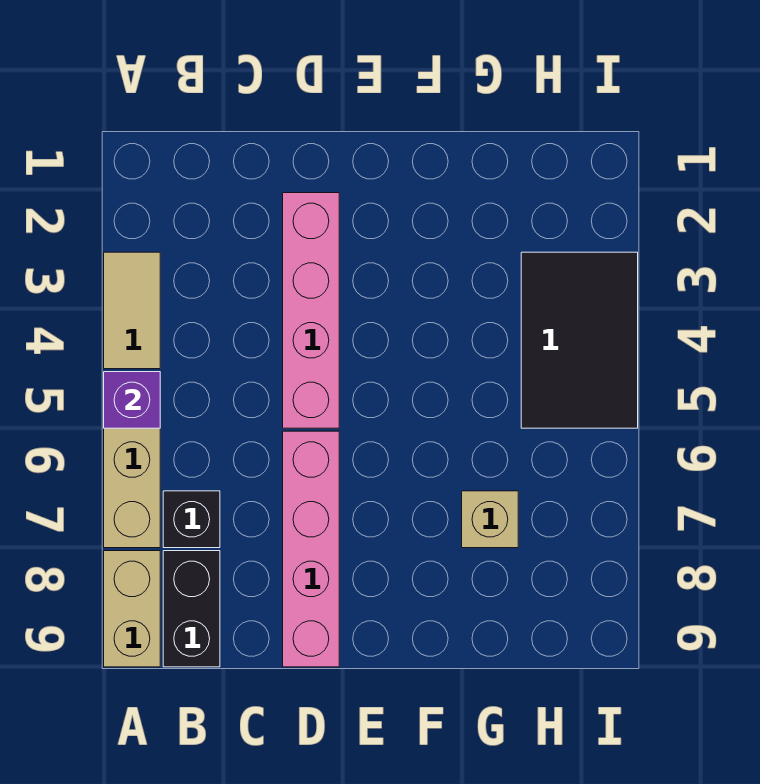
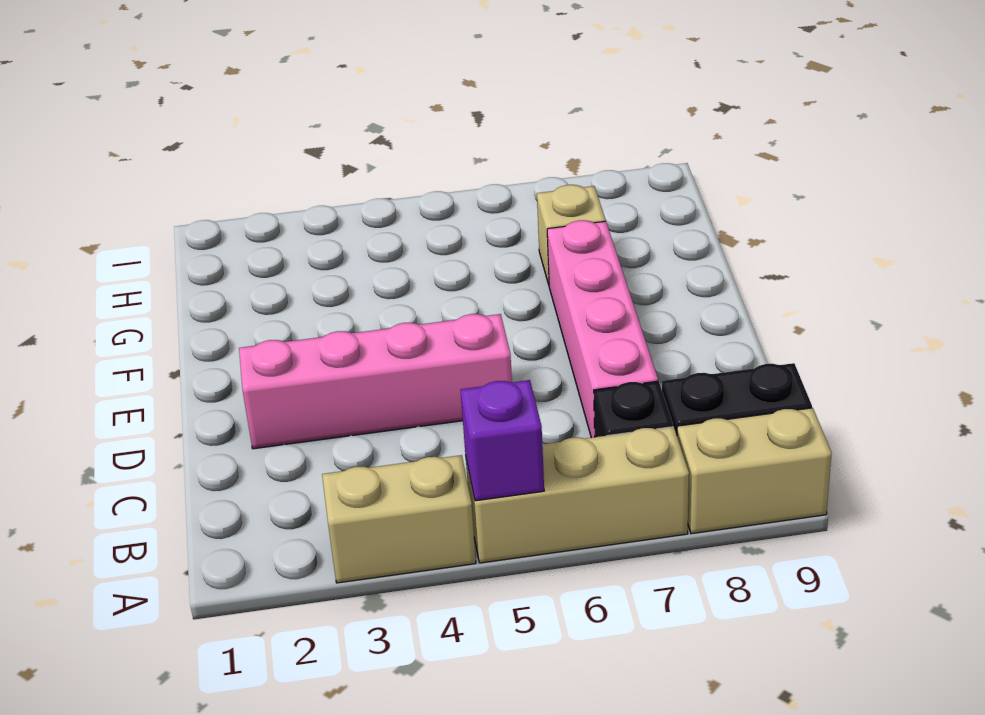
tan tile A3:A4 level 1 -> tan brick A3:A4 level 1
pink brick D6:D9 level 1 -> pink brick C7:F7 level 1
black tile H3:I5 level 1 -> none

